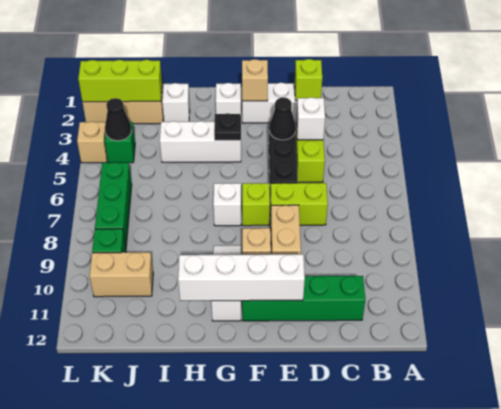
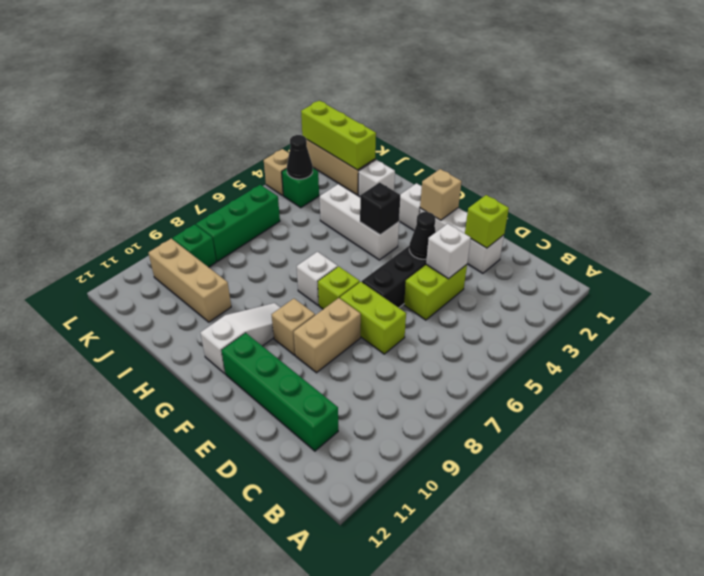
white brick E11:H11 level 2 -> none
black plate G4 level 2 -> black brick G4 level 2
tan brick J10:K10 level 1 -> tan brick I10:K10 level 1

